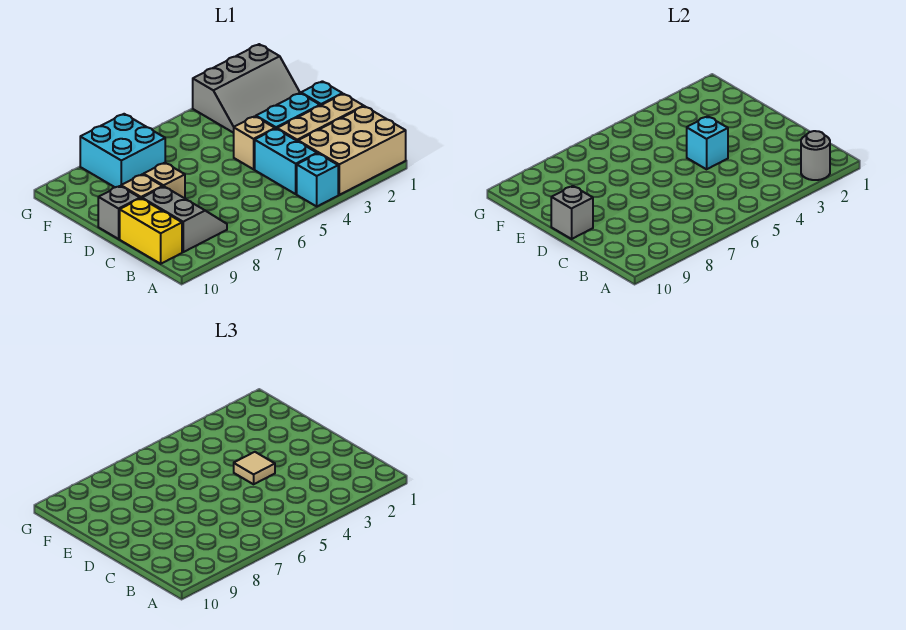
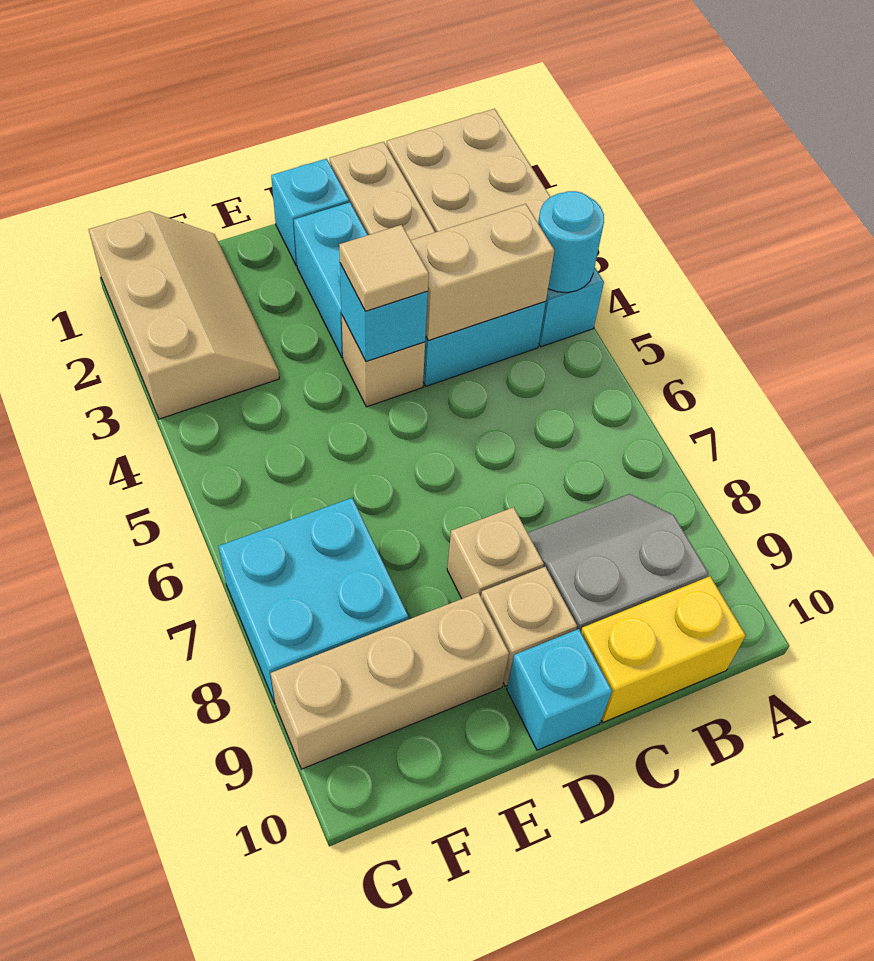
grey round brick A2 level 2 -> none
none -> cyan round brick A4 level 2
none -> tan brick B4:C4 level 2
grey brick D10 level 1 -> cyan brick D10 level 1
grey brick D10 level 2 -> none
none -> tan brick E9:G9 level 1
grey slope F1:G3 level 1 top G -> tan slope F1:G3 level 1 top G

